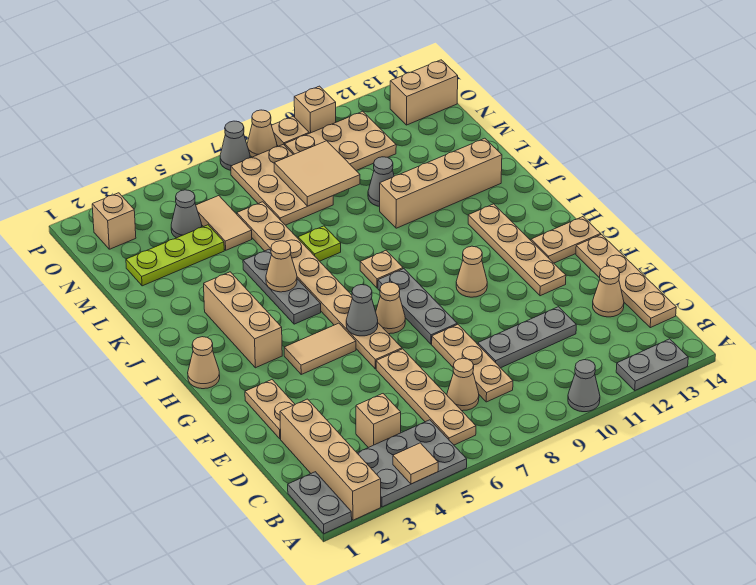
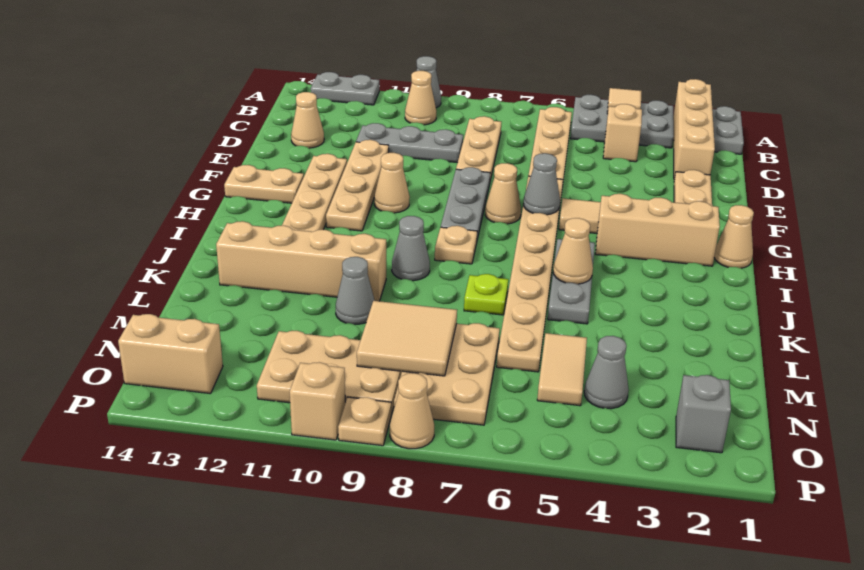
tan cone C7 level 1 -> tan cone B10 level 1
tan plate C14:F14 level 1 -> tan plate E11:H11 level 1
tan brick H3:J3 level 1 -> tan brick H2:H4 level 1
lime plate M2:M4 level 1 -> none
tan brick O2 level 1 -> grey brick O2 level 1
grey cone P7 level 1 -> grey cone J9 level 1

